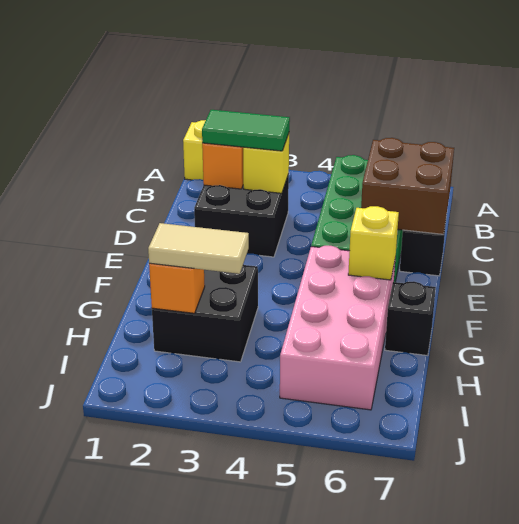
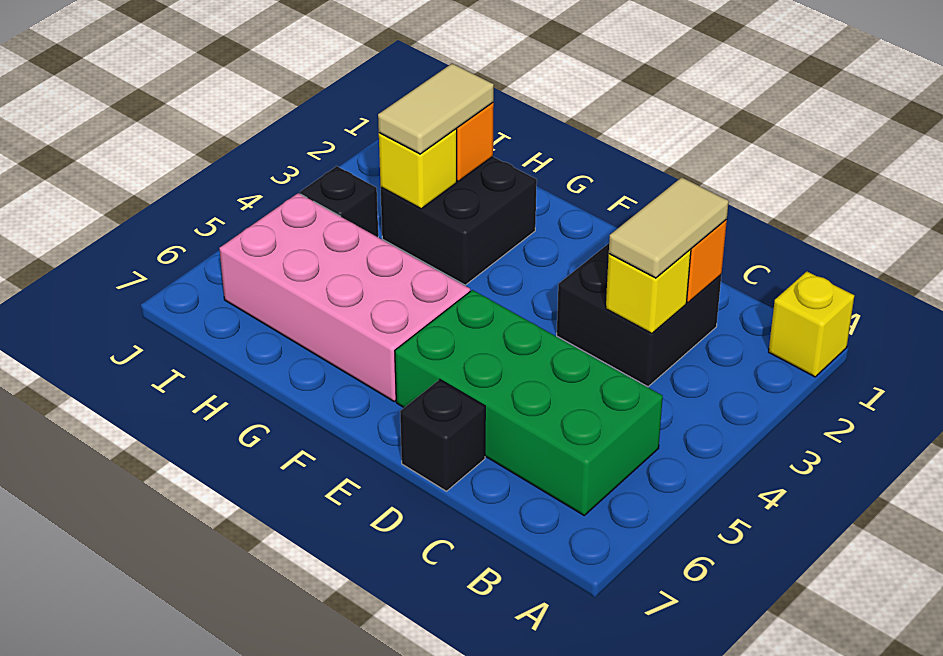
green tile C2:C3 level 3 -> tan tile C2:C3 level 3
brown brick C6:D7 level 2 -> none
yellow brick F6 level 2 -> yellow brick H3 level 2
black brick G7 level 1 -> black brick I4 level 1

